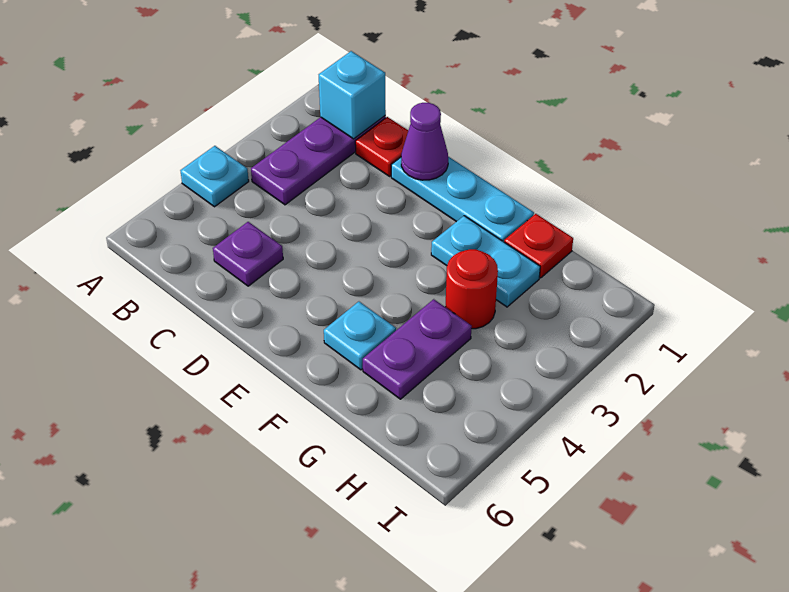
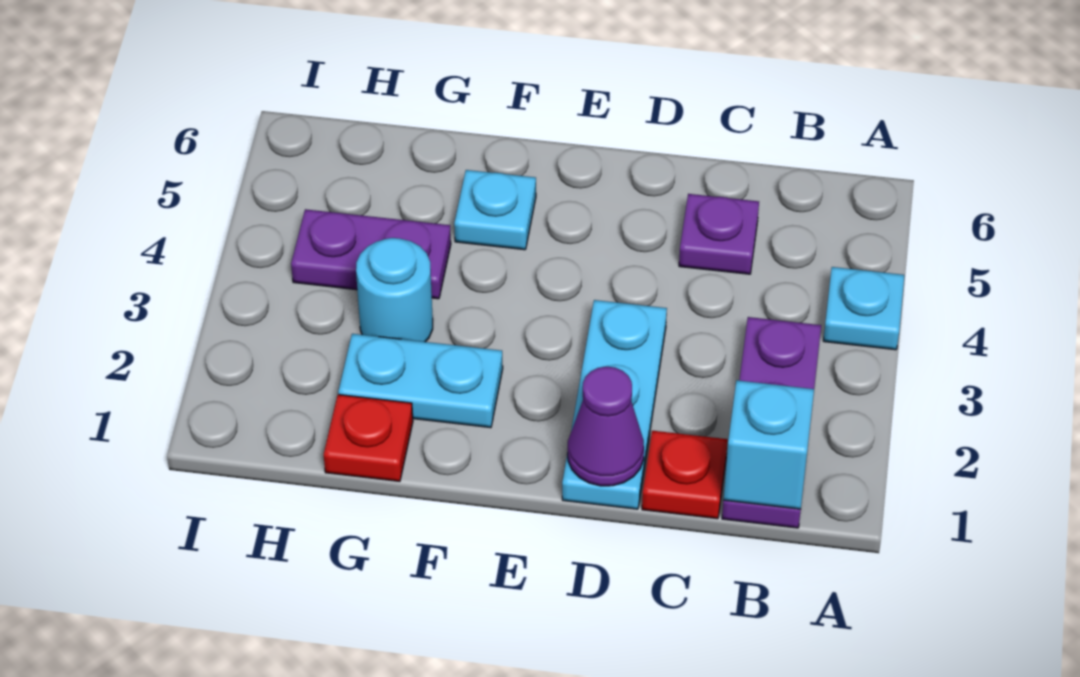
cyan plate D1:F1 level 1 -> cyan plate D1:D3 level 1
red round brick G3 level 1 -> cyan round brick G3 level 1
purple plate G4:G5 level 1 -> purple plate G4:H4 level 1

